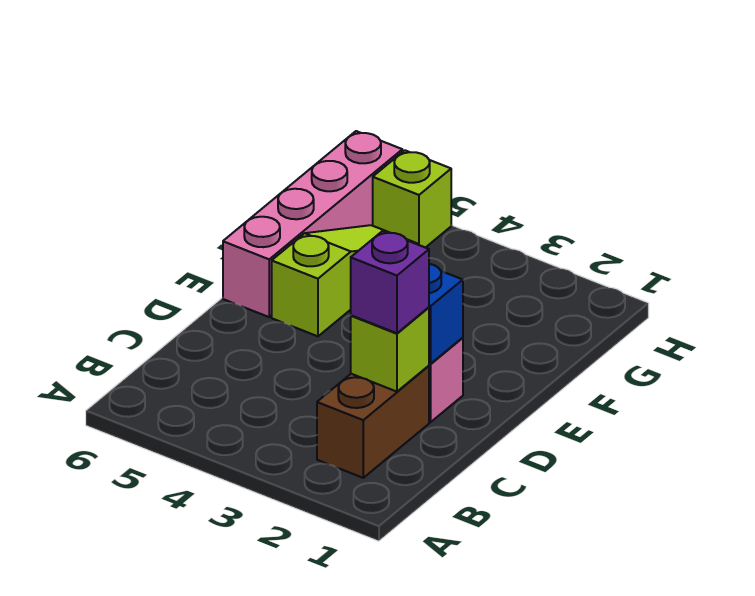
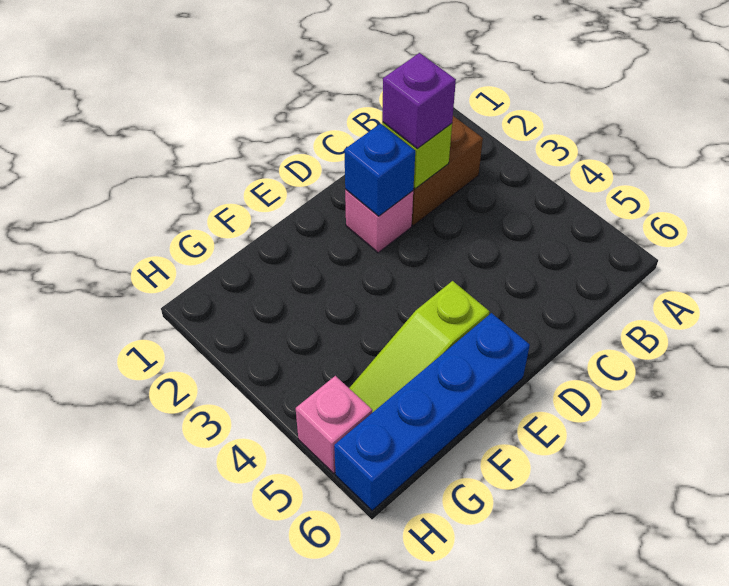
pink brick E6:H6 level 1 -> blue brick E6:H6 level 1
lime brick H5 level 1 -> pink brick H5 level 1

